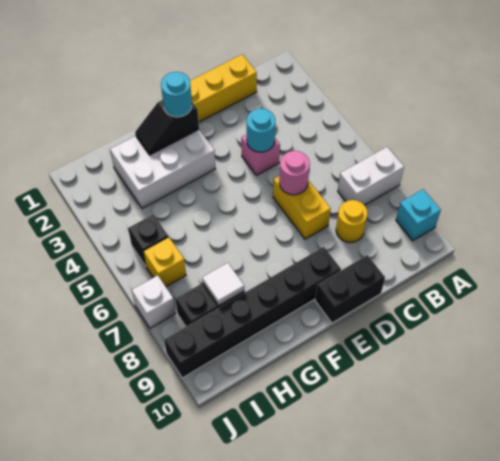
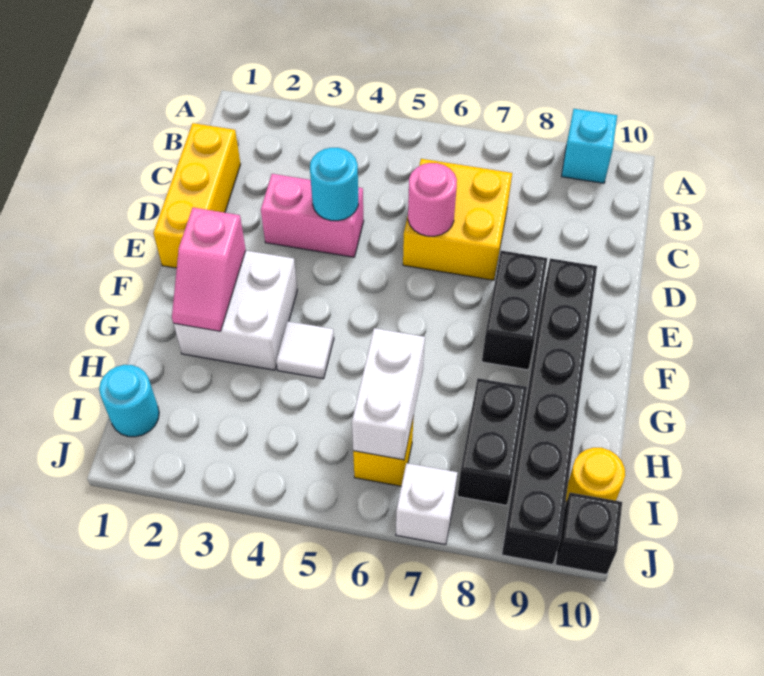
white brick A7:B7 level 1 -> white brick H6:I6 level 2
yellow round brick C8 level 1 -> yellow round brick I10 level 1
pink brick D4 level 1 -> pink brick D3:D4 level 1
yellow brick D6:D7 level 1 -> yellow brick C6:D7 level 1
black brick D10:E10 level 1 -> black brick E8:F8 level 1
white brick F2:H3 level 1 -> white brick F2:G3 level 1
black slope F2:G2 level 2 top F -> pink slope F2:G2 level 2 top F
cyan round brick F2 level 3 -> cyan round brick I1 level 1
white tile H8 level 2 -> white tile G4 level 1
black brick I5 level 1 -> black brick J10 level 1

